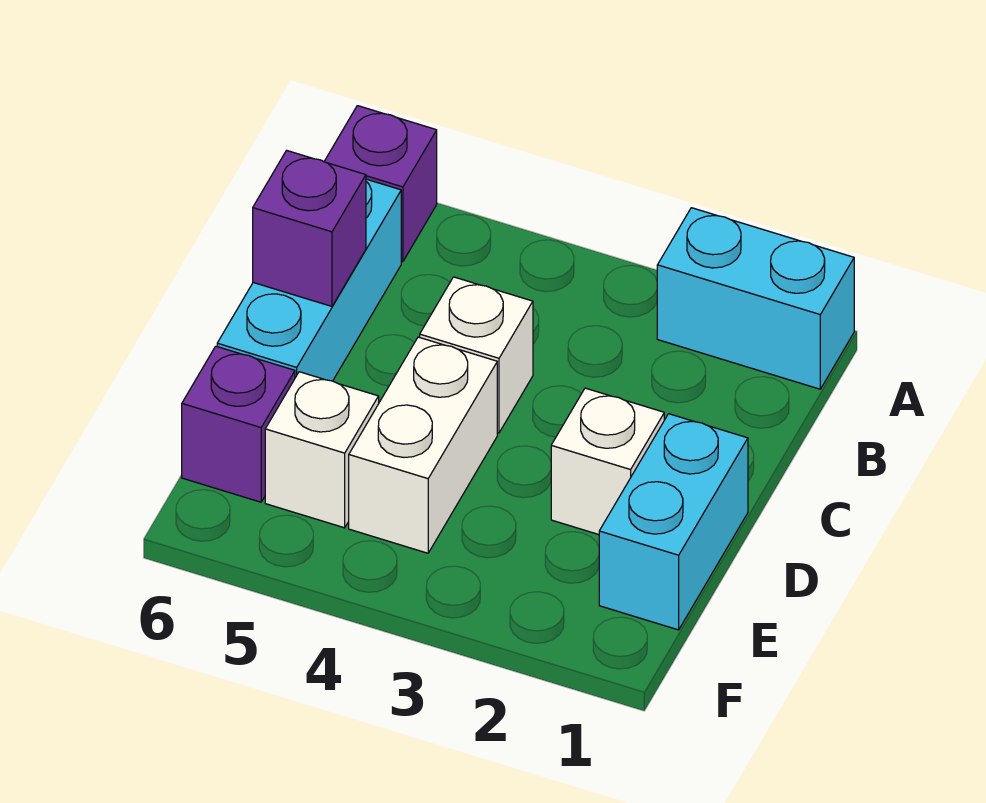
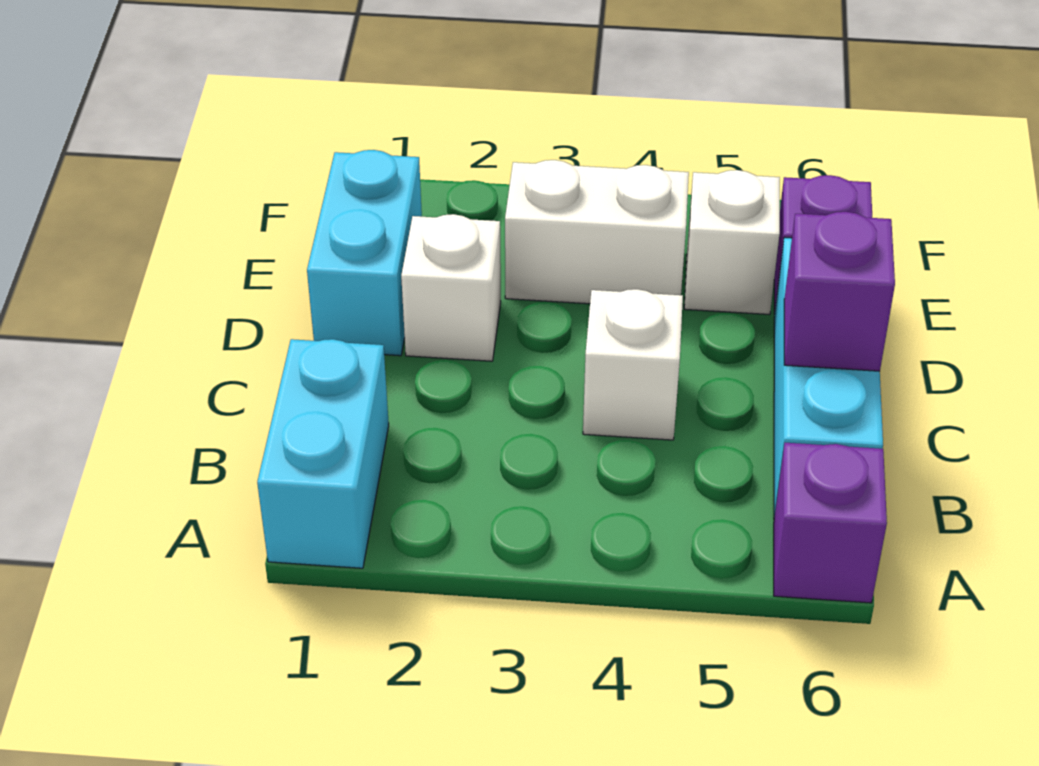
cyan brick A1:A2 level 1 -> cyan brick A1:B1 level 1
white brick D4:E4 level 1 -> white brick E3:E4 level 1

